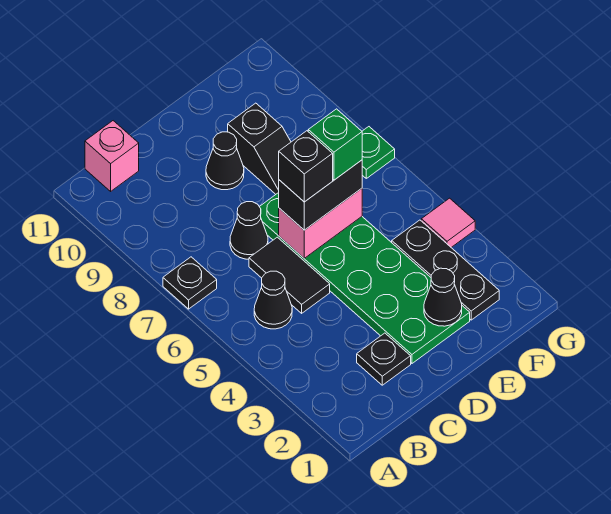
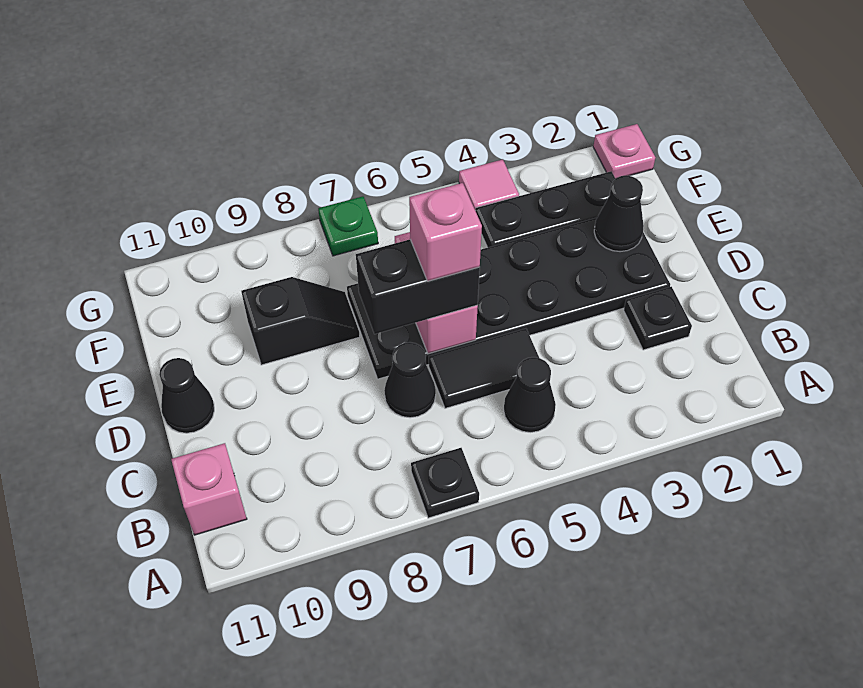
green plate D2:E7 level 1 -> black plate D2:E7 level 1
black brick D6:E6 level 3 -> black brick D6:D7 level 3
black brick D6 level 4 -> pink brick D6 level 4
black cone D9 level 1 -> black cone D11 level 1
green brick E6 level 4 -> none
none -> pink plate G1 level 1

